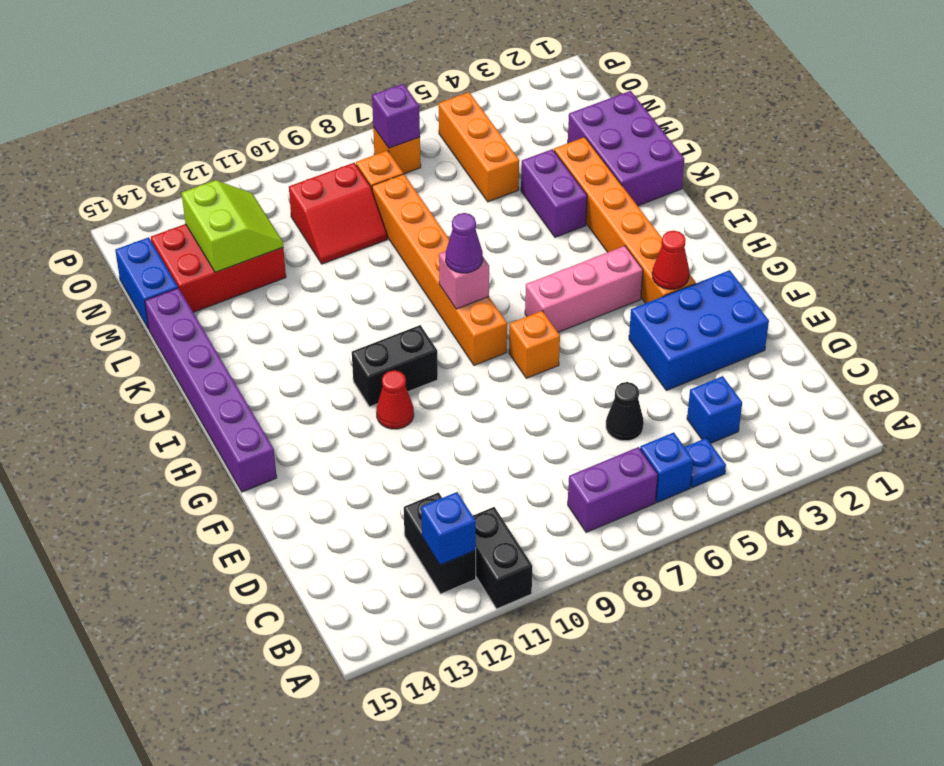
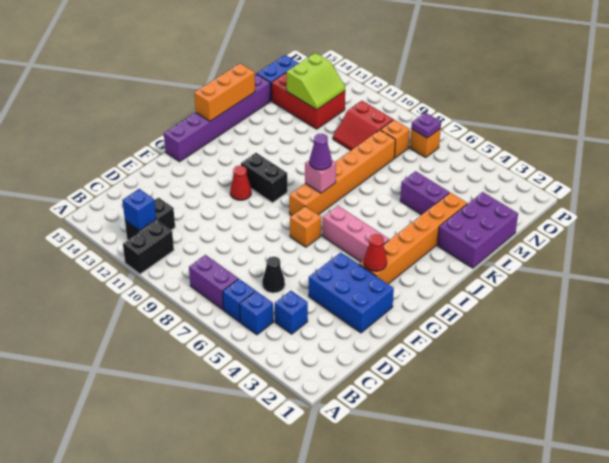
blue plate B5 level 1 -> blue brick B5 level 1
purple brick K4:L4 level 1 -> purple brick L4:L5 level 1
orange brick M5:O5 level 1 -> orange brick I15:K15 level 2
purple brick O7 level 2 -> purple plate O7 level 2

